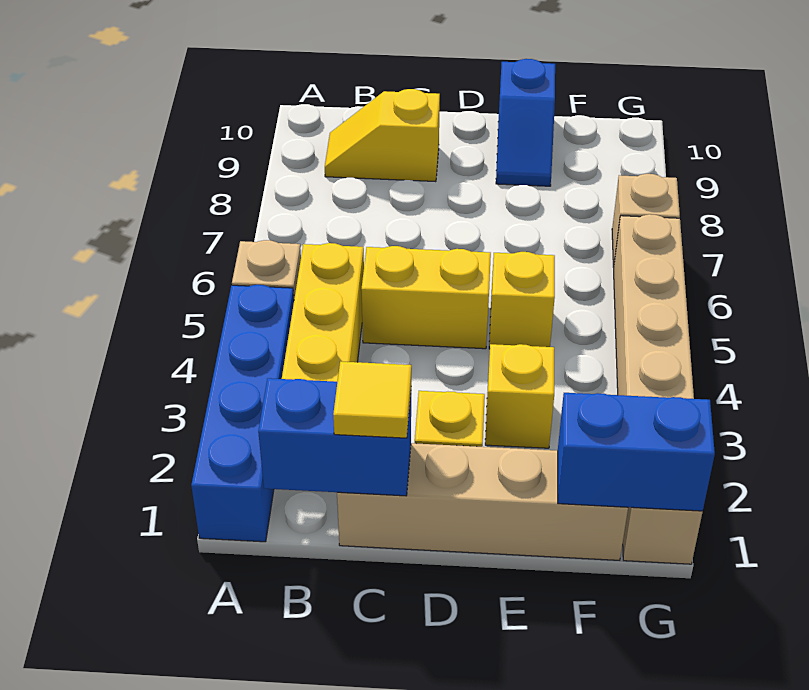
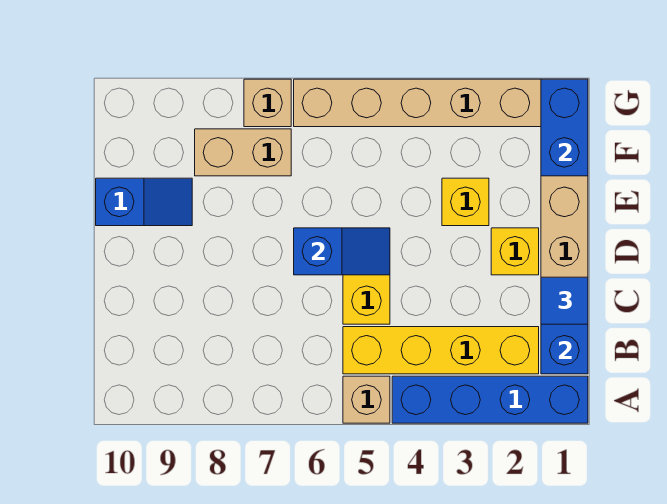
yellow slope B9:C9 level 1 top C -> none
yellow tile C1 level 3 -> blue tile C1 level 3
none -> blue slope D5:D6 level 2 top 6
yellow brick E5 level 1 -> none
none -> tan brick F7:F8 level 1

